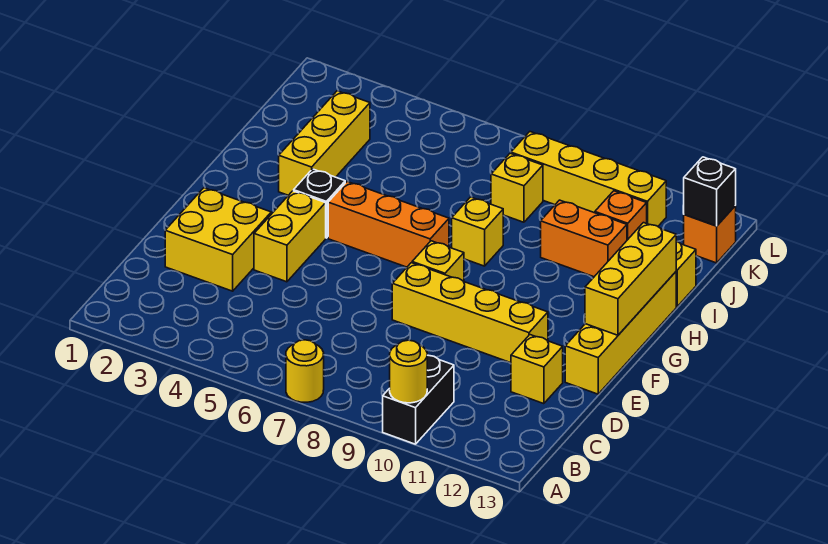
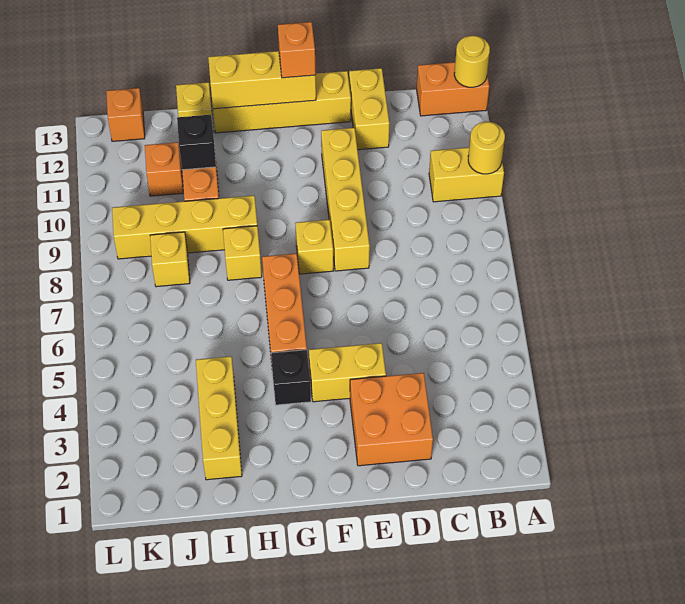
yellow round brick A7 level 1 -> yellow round brick A13 level 2
black brick A10:B10 level 1 -> yellow brick A10:B10 level 1
none -> orange brick A13:B13 level 1
yellow brick D2:E3 level 1 -> orange brick D2:E3 level 1
yellow brick D12 level 1 -> yellow brick D12:D13 level 1
none -> orange brick F13 level 3
yellow brick H3:J3 level 1 -> yellow brick I2:I4 level 1
yellow brick K8:K11 level 1 -> yellow brick H9:K9 level 1
black brick K13 level 2 -> black brick I11 level 2

